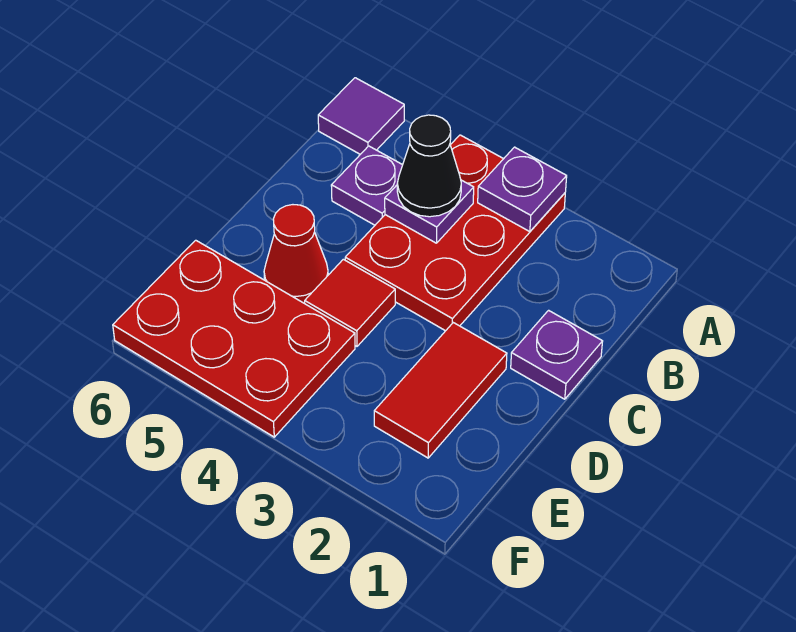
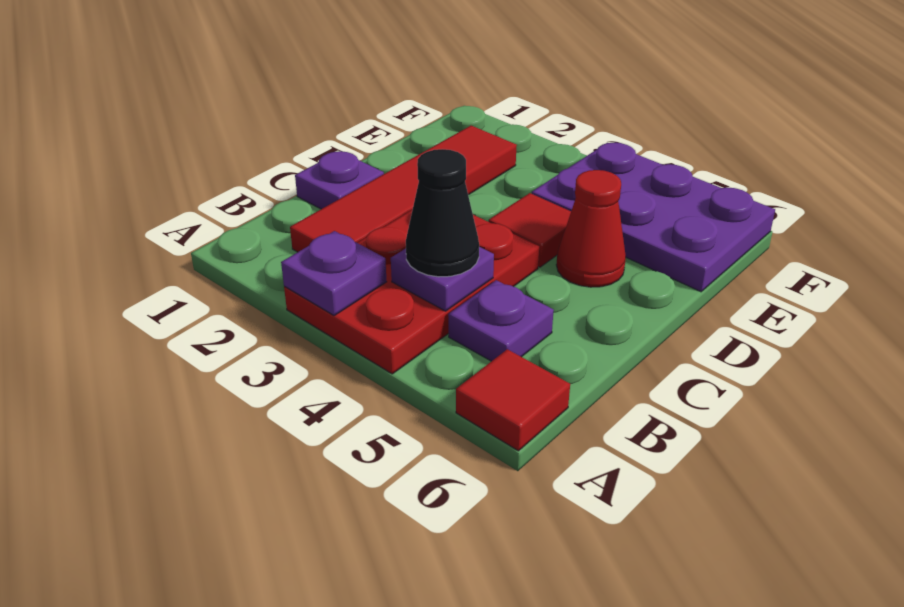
purple tile A6 level 1 -> red tile A6 level 1
red tile D2:E2 level 1 -> red tile B2:E2 level 1
red plate E4:F6 level 1 -> purple plate E4:F6 level 1

